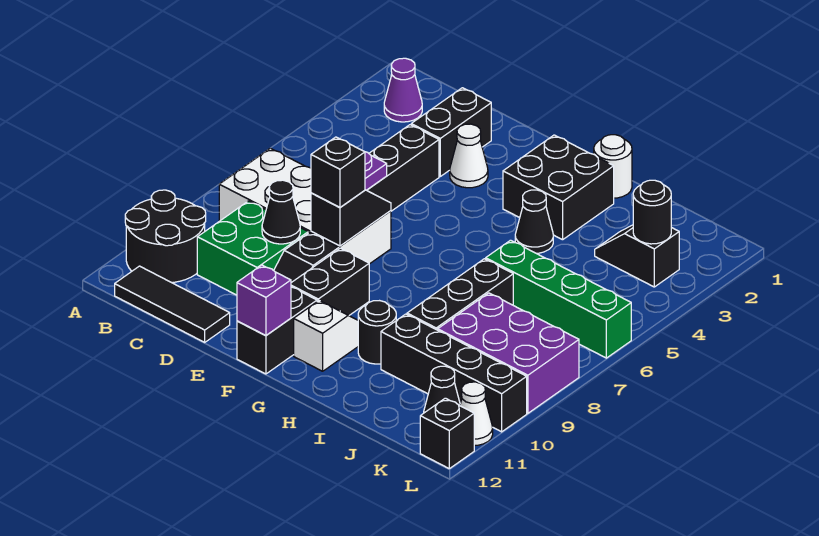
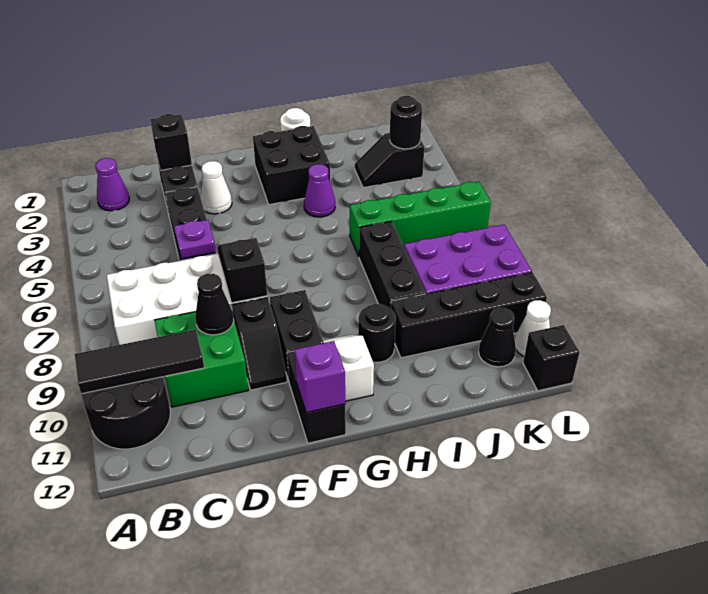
black tile B12:D12 level 1 -> black tile A10:C10 level 2
black brick E8 level 3 -> black brick D2 level 2
black cone H4 level 1 -> purple cone H4 level 1

